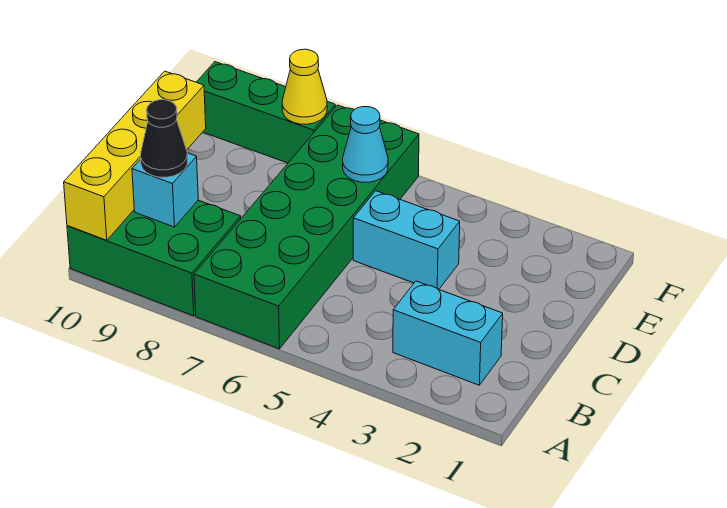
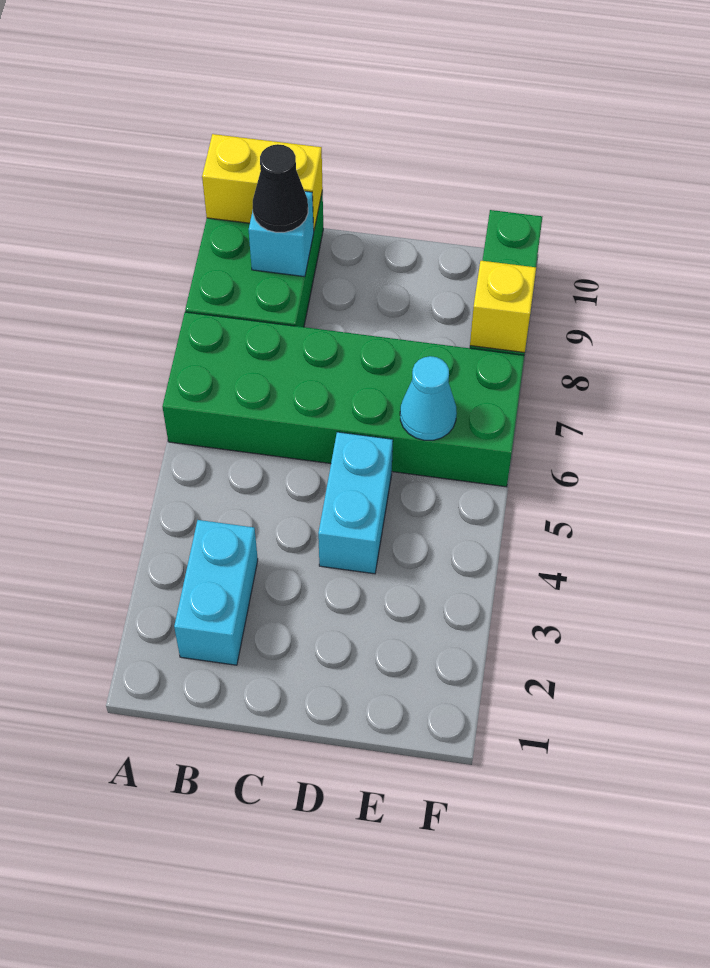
yellow brick A10:D10 level 2 -> yellow brick A10:B10 level 2
yellow cone F8 level 2 -> yellow brick F8 level 2

